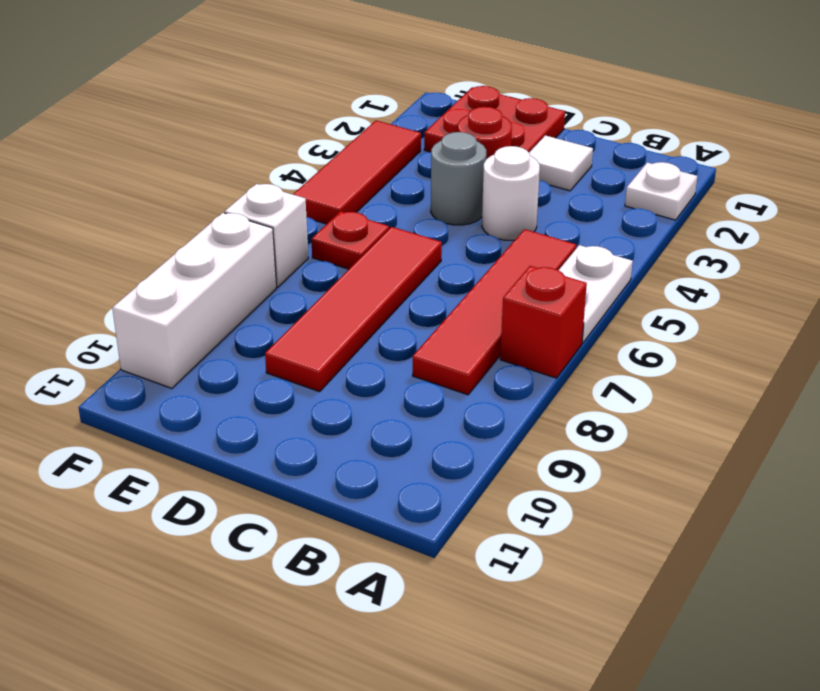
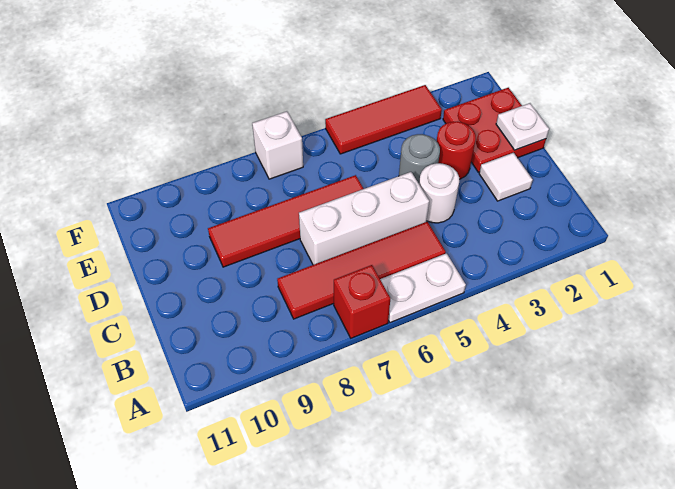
white plate A2 level 1 -> white plate D1 level 2
red plate E6 level 1 -> none
white brick F8:F10 level 1 -> white brick C5:C7 level 1

